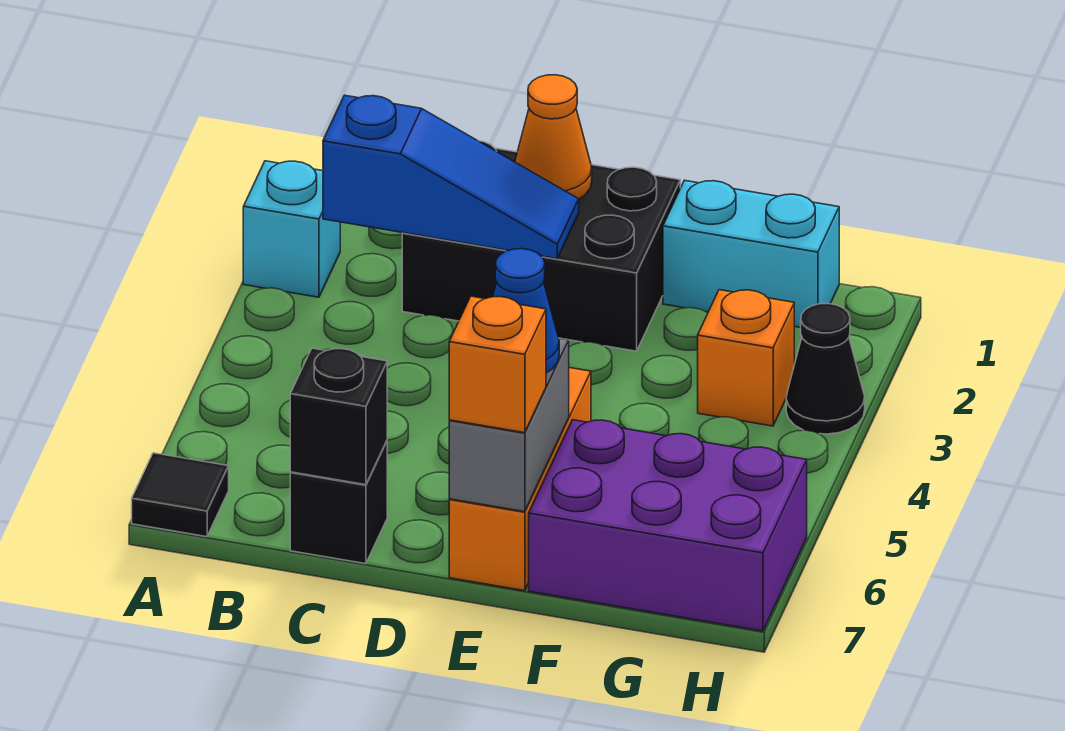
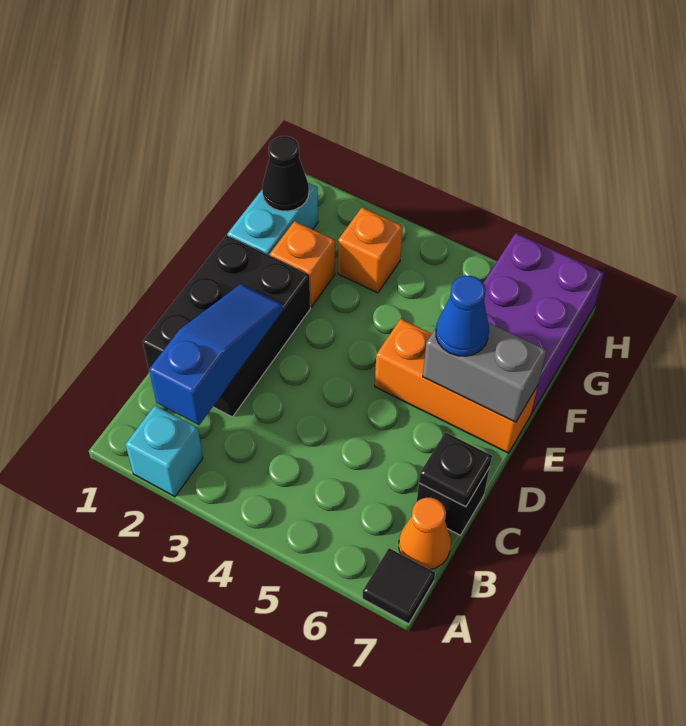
black brick C7 level 2 -> black plate C7 level 2
orange cone D1 level 2 -> orange cone B7 level 1
orange brick E7 level 3 -> orange brick F2 level 1
black cone H3 level 1 -> black cone G1 level 2

